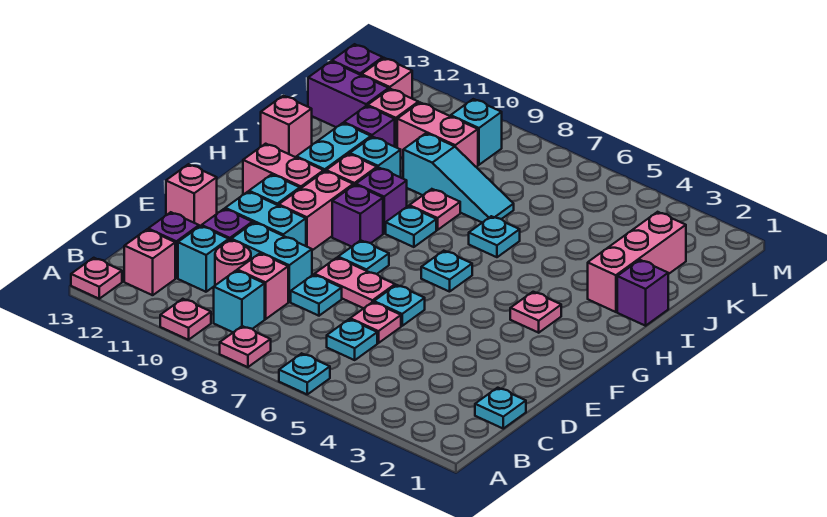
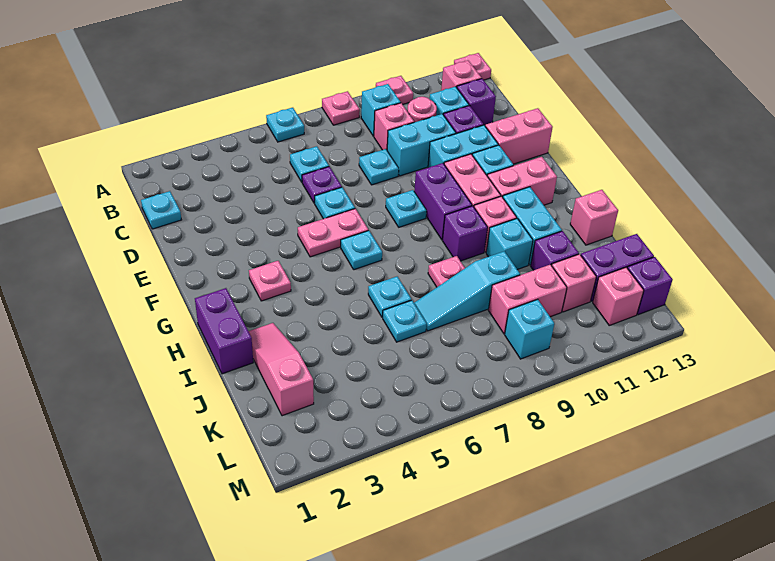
pink plate D6 level 1 -> purple plate D6 level 1
pink plate E7:E8 level 1 -> pink plate F5:F6 level 1
pink brick E13 level 1 -> pink brick E12:E13 level 1
purple brick G9 level 1 -> purple brick F9:G9 level 1
cyan plate H8 level 1 -> cyan plate J6 level 1
purple brick I1 level 1 -> purple brick H1:I1 level 1
pink brick I2:K2 level 1 -> pink slope I2:K2 level 1 top K

